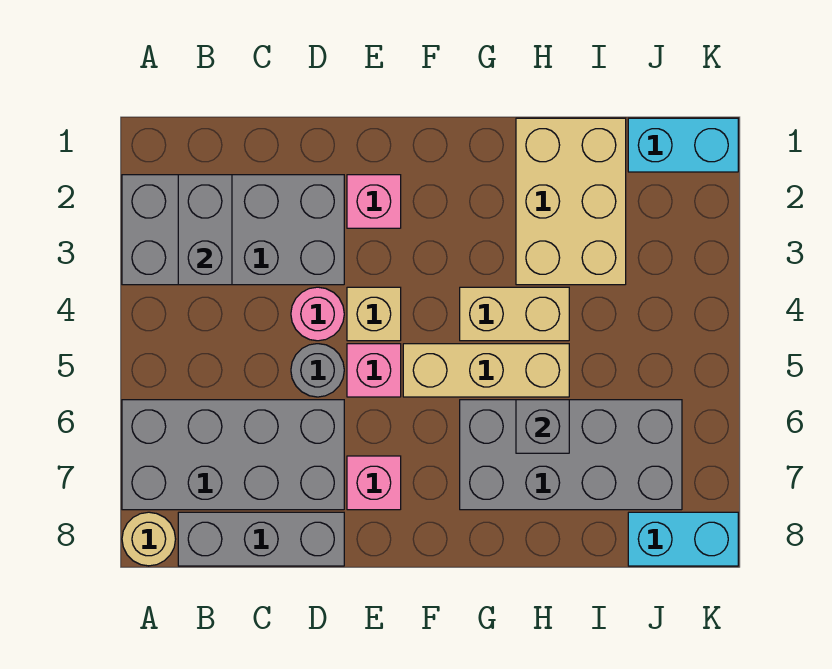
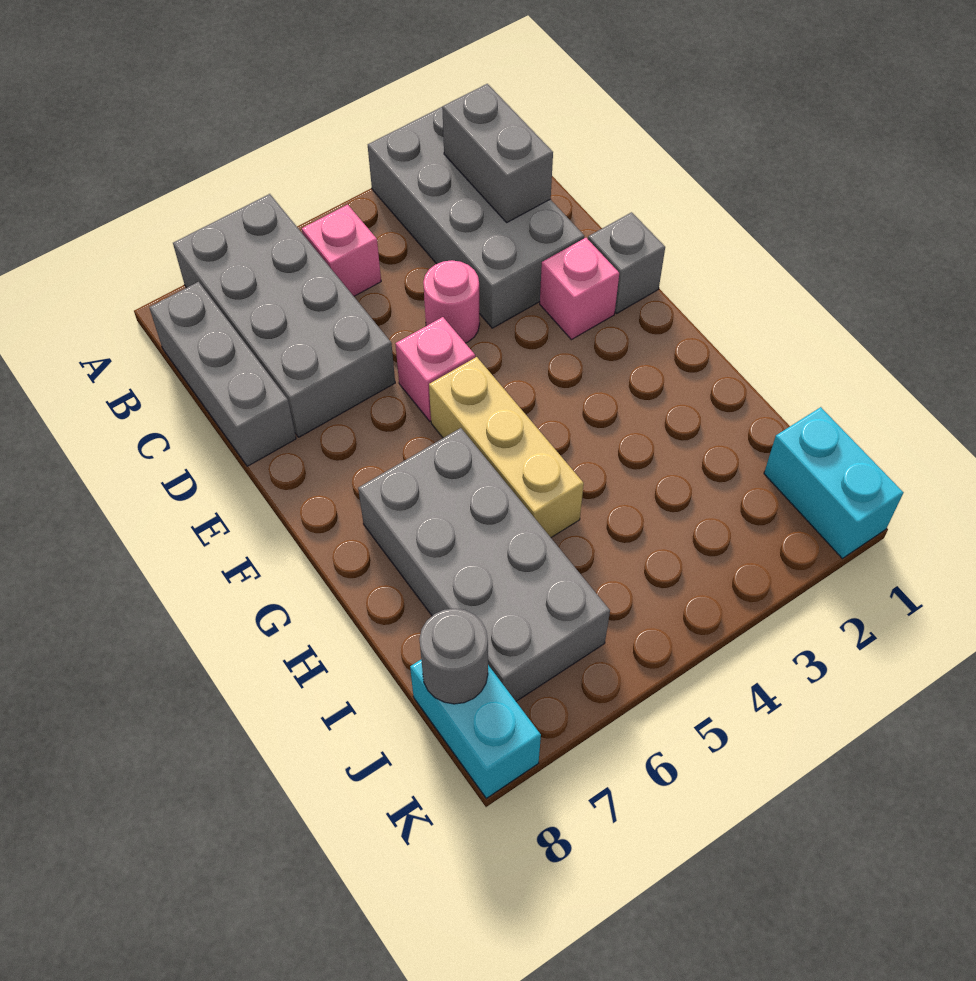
tan round brick A8 level 1 -> none
grey brick B2:B3 level 2 -> grey brick B2:C2 level 2
grey round brick D5 level 1 -> grey round brick J8 level 2
tan brick E4 level 1 -> none
pink brick E7 level 1 -> pink brick B5 level 1
tan brick G4:H4 level 1 -> none
tan brick H1:I3 level 1 -> none
grey brick H6 level 2 -> grey brick E1 level 1

